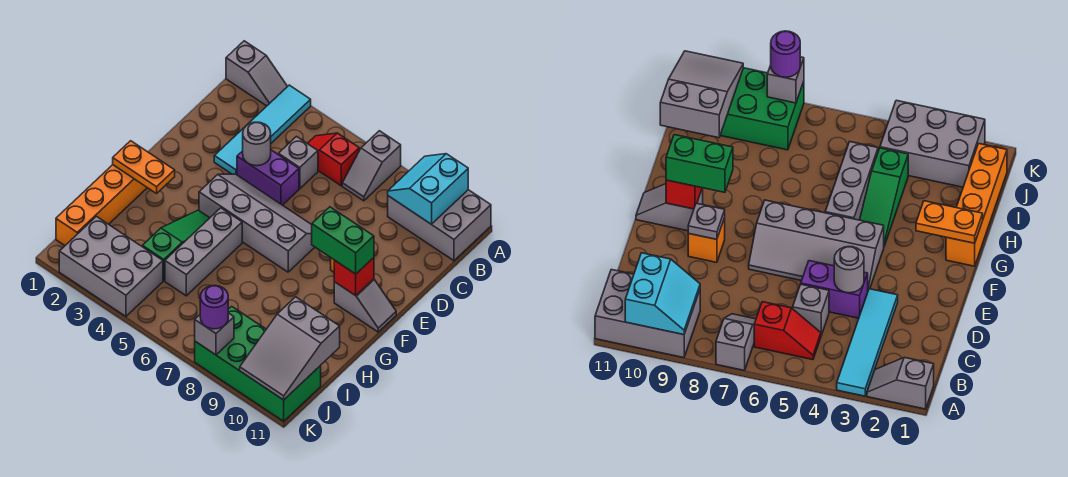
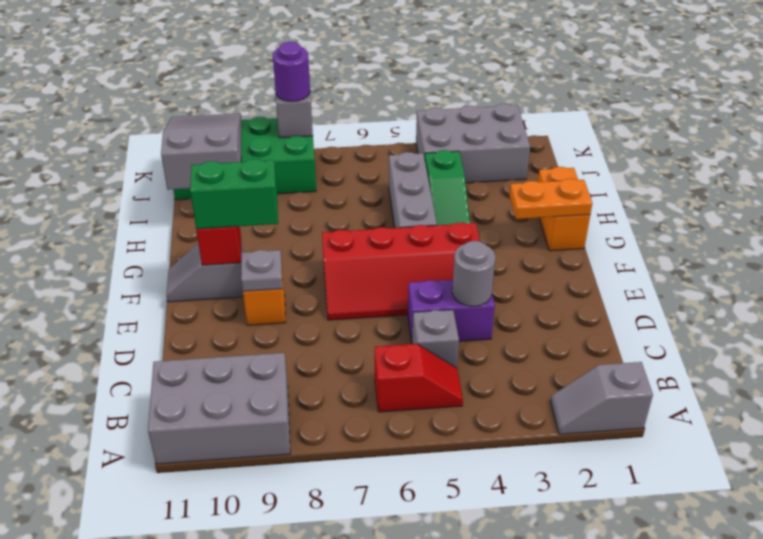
cyan tile A3:D3 level 1 -> none
grey slope A7:B7 level 1 top A -> none
cyan slope A9:B10 level 2 top 10 -> none
grey slope E4:F7 level 1 top F -> red slope E4:F7 level 1 top F
orange brick G1:J1 level 1 -> orange brick G1:H1 level 1

